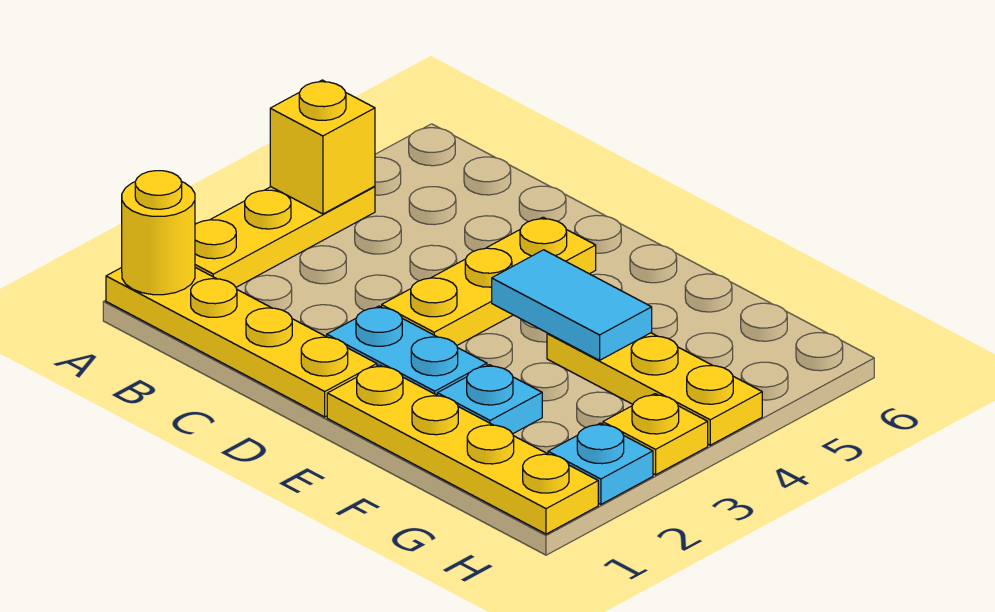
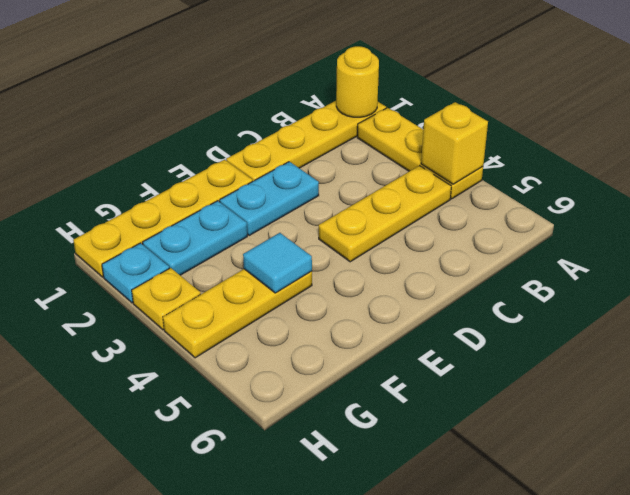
yellow plate D3:D5 level 1 -> yellow plate B4:D4 level 1
cyan tile E4:F4 level 2 -> cyan tile F4 level 2
cyan plate F2 level 1 -> cyan plate F2:G2 level 1

